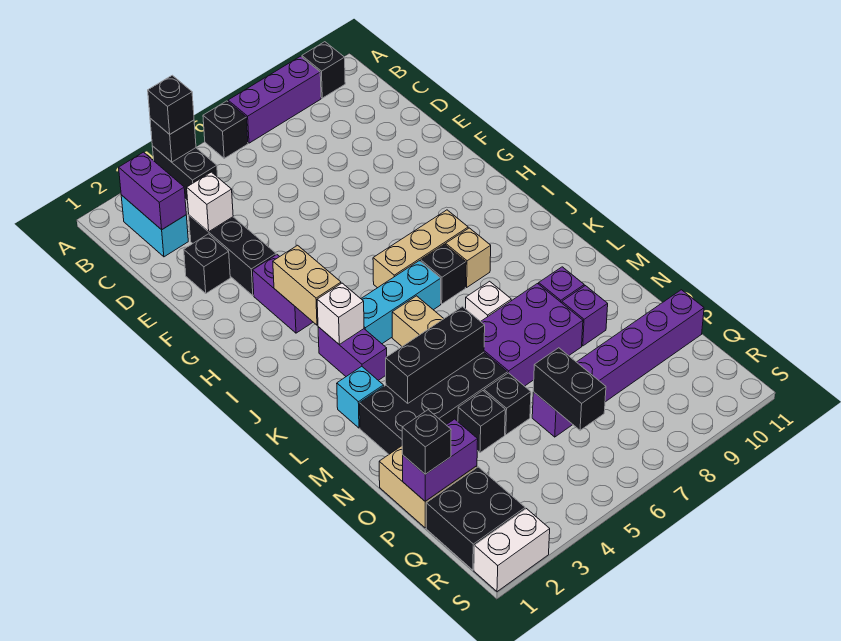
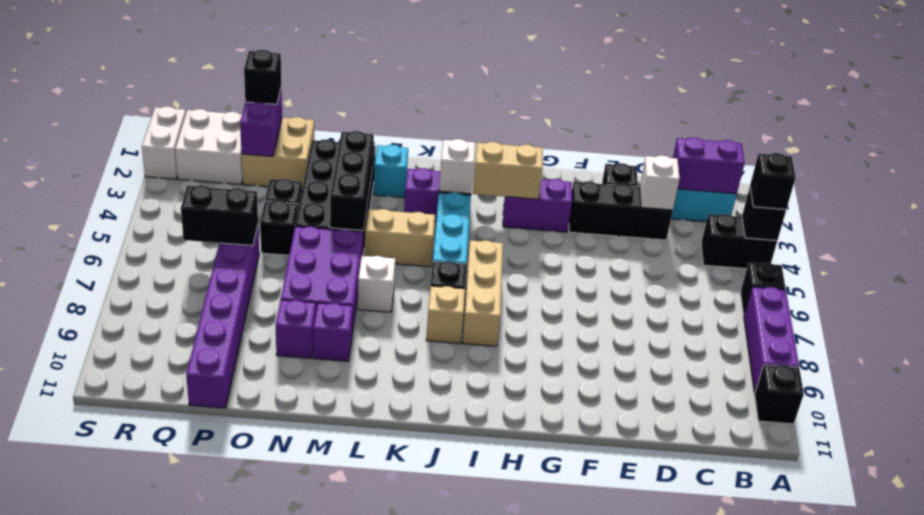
black brick Q1:R2 level 1 -> white brick Q1:R2 level 1

